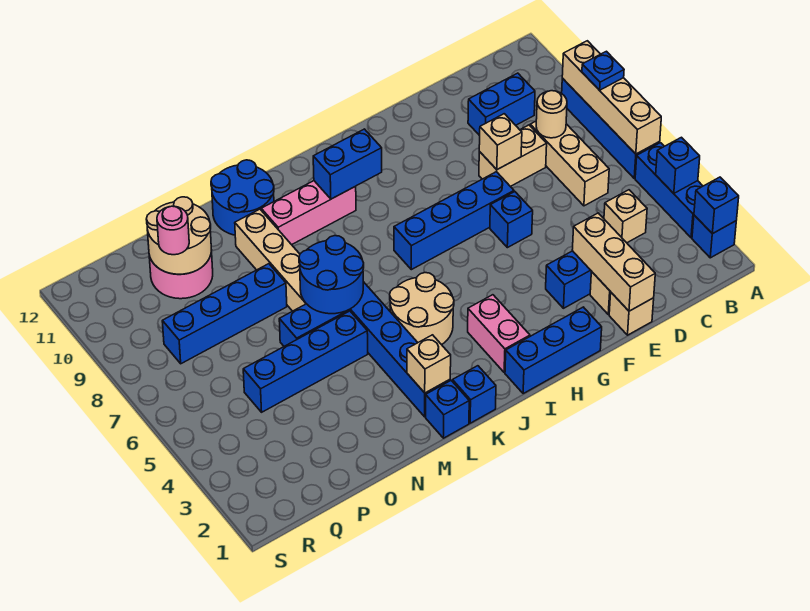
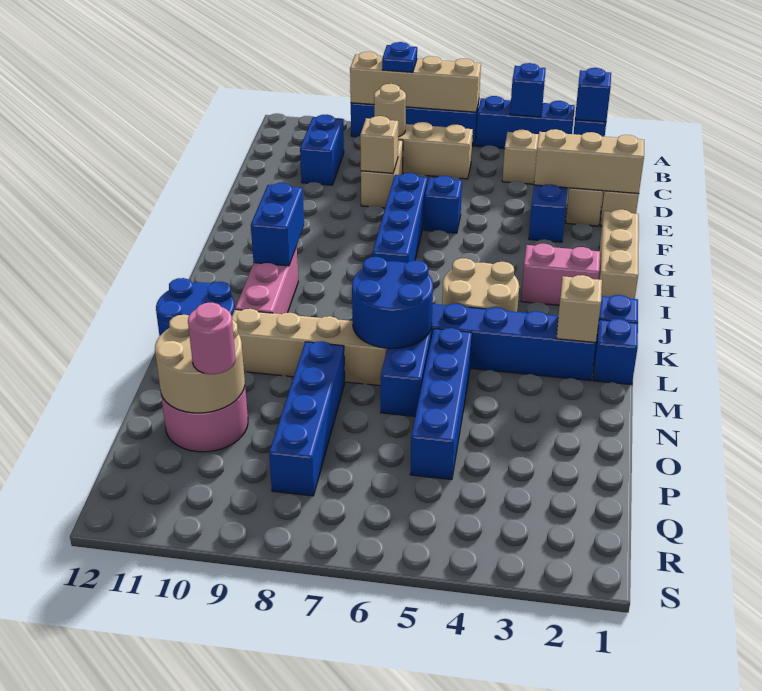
blue brick G1:I1 level 1 -> tan brick G1:I1 level 1

